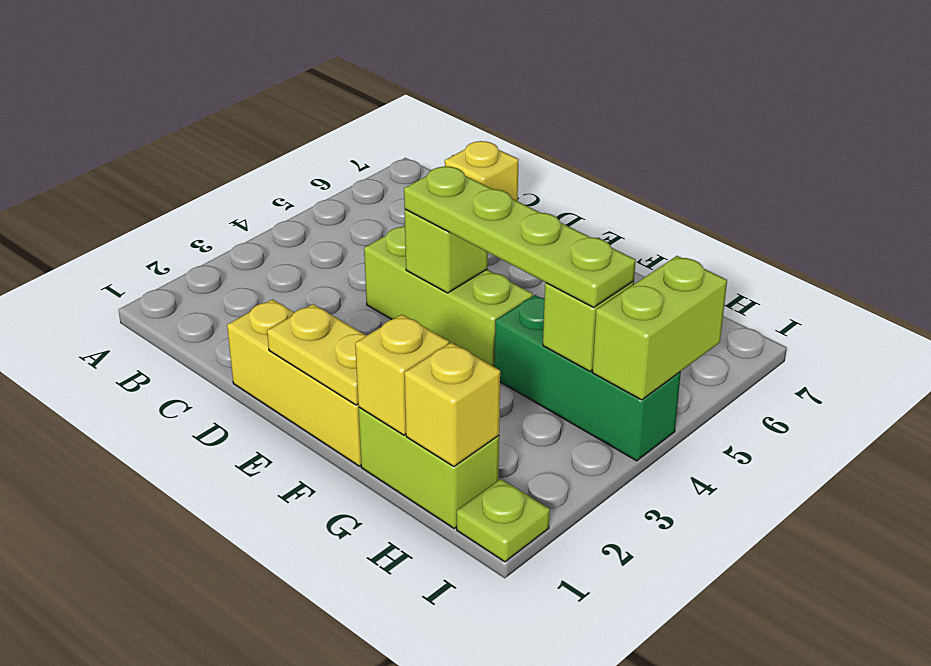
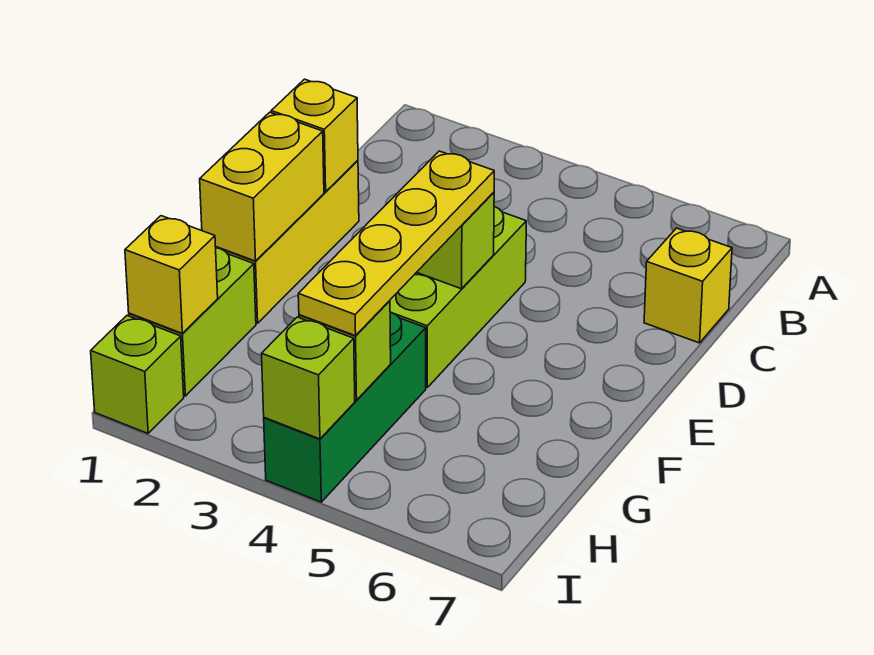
yellow plate E1:F1 level 2 -> yellow brick E1:F1 level 2
lime plate E4:H4 level 3 -> yellow plate E4:H4 level 3
yellow brick G1 level 2 -> yellow brick D1 level 2
lime plate I1 level 1 -> lime brick I1 level 1
lime brick I4:I5 level 2 -> lime brick I4 level 2

